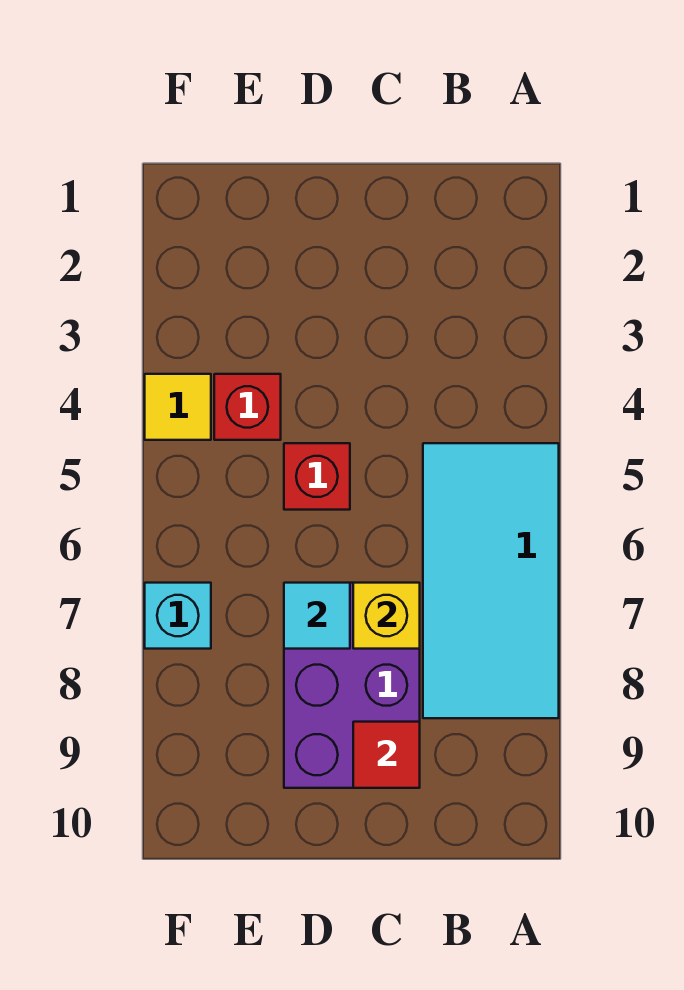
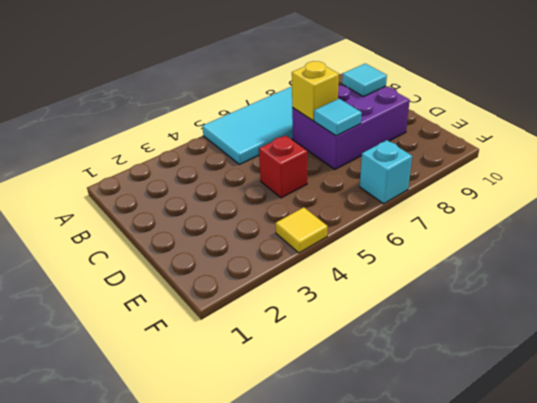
red tile C9 level 2 -> cyan tile C9 level 2
red brick E4 level 1 -> none

